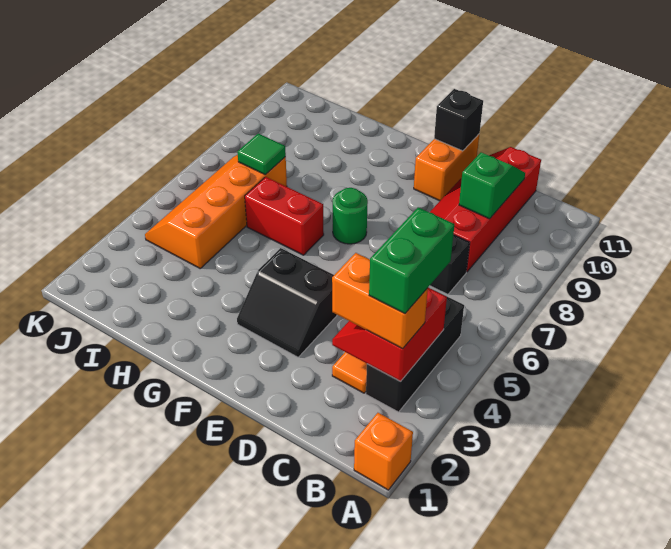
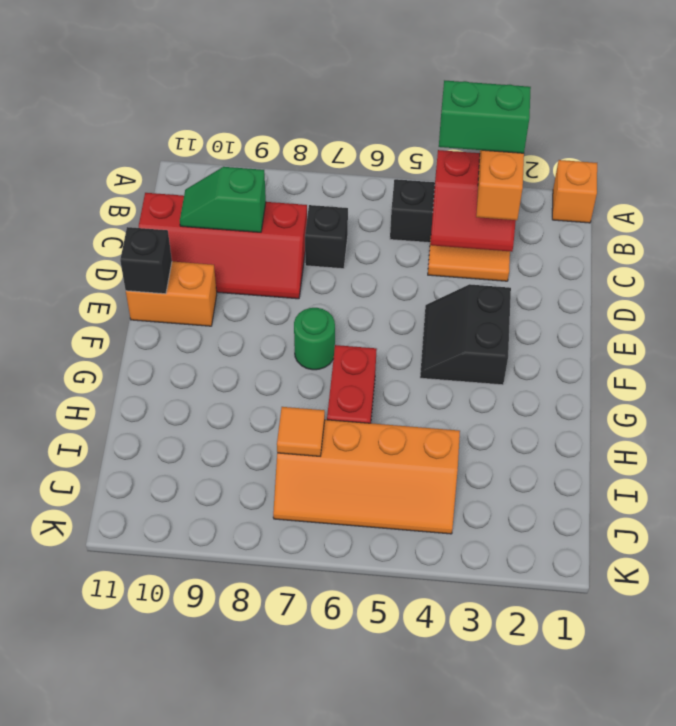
black slope E3:F4 level 1 top 4 -> black slope E3:F4 level 1 top 3
green tile I7 level 2 -> orange tile I7 level 2

